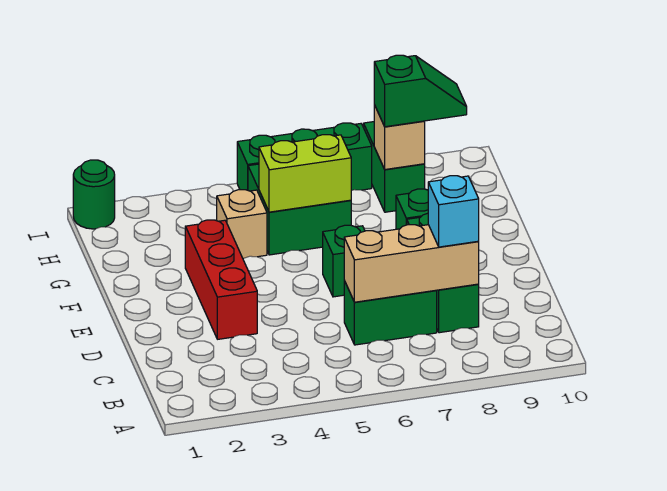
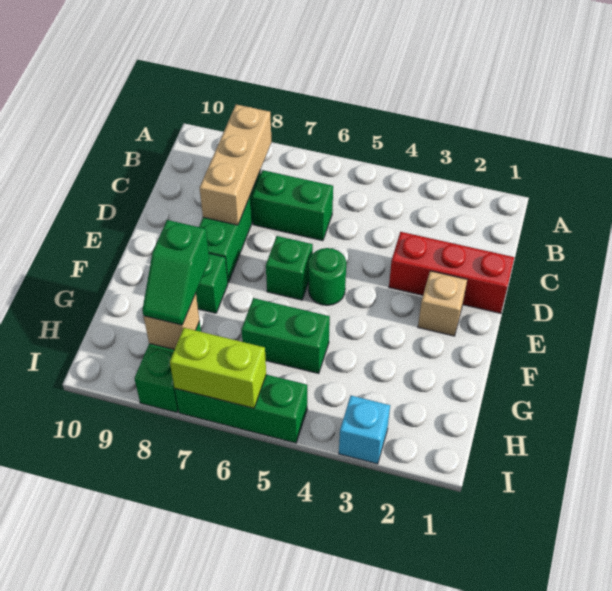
tan brick C6:C8 level 2 -> tan brick B8:D8 level 2
cyan brick C8 level 3 -> cyan brick I3 level 1
red brick D3:F3 level 1 -> red brick D1:D3 level 1
tan brick G4 level 1 -> tan brick E2 level 1
green brick G5:H6 level 1 -> green brick G5:G6 level 1
lime brick G5:G6 level 2 -> lime brick I6:I7 level 2
green slope H8:H9 level 3 top 8 -> green slope G8:H8 level 3 top G
green round brick I1 level 1 -> green round brick E5 level 1

